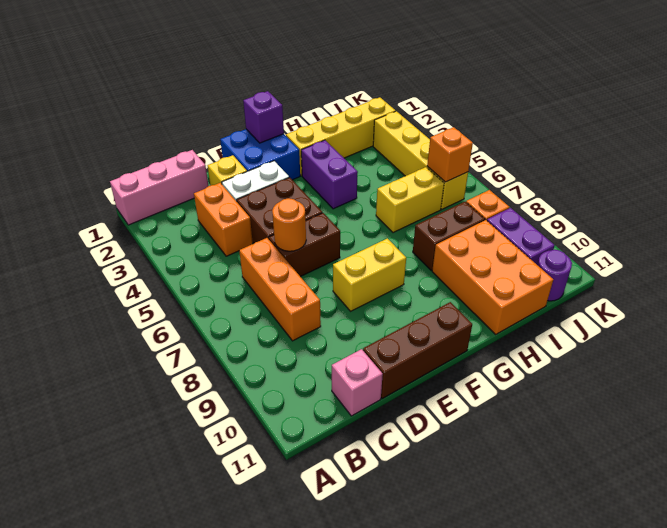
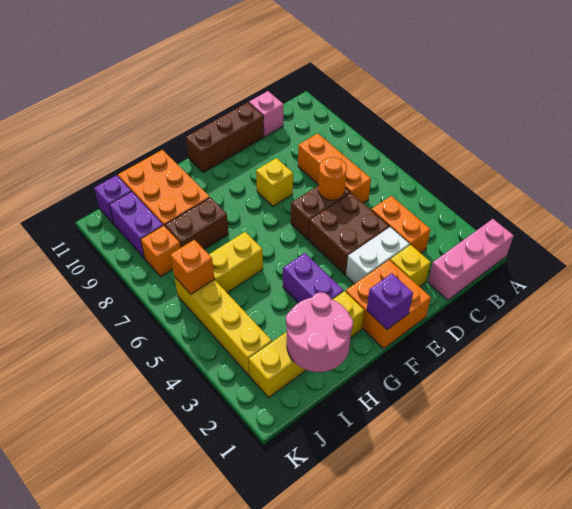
blue brick E1:F2 level 1 -> orange brick E1:F2 level 1
yellow brick E8:F8 level 1 -> yellow brick E8 level 1
none -> pink round brick H1:I2 level 2
purple round brick J11 level 1 -> purple brick J11 level 1

